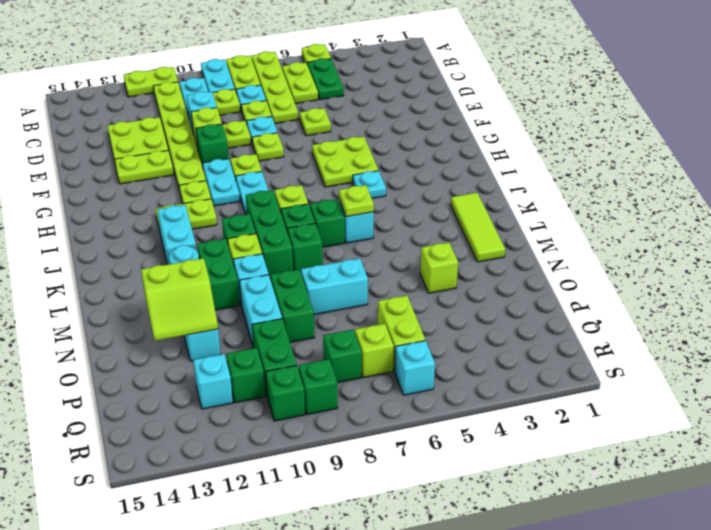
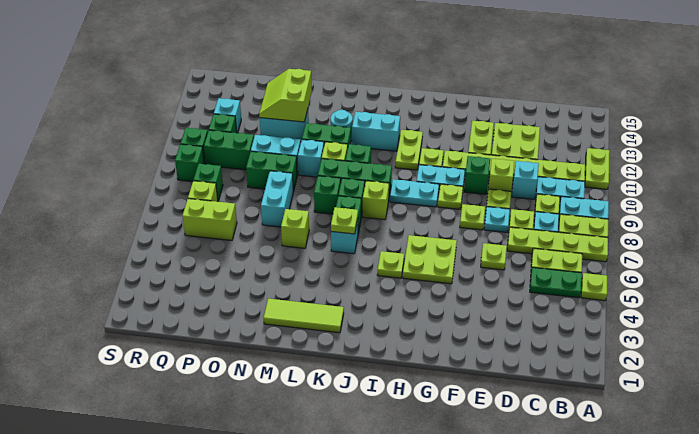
cyan plate I5 level 1 -> lime plate I5 level 1
lime brick N4 level 1 -> lime brick M6 level 1
cyan brick R6 level 1 -> none

